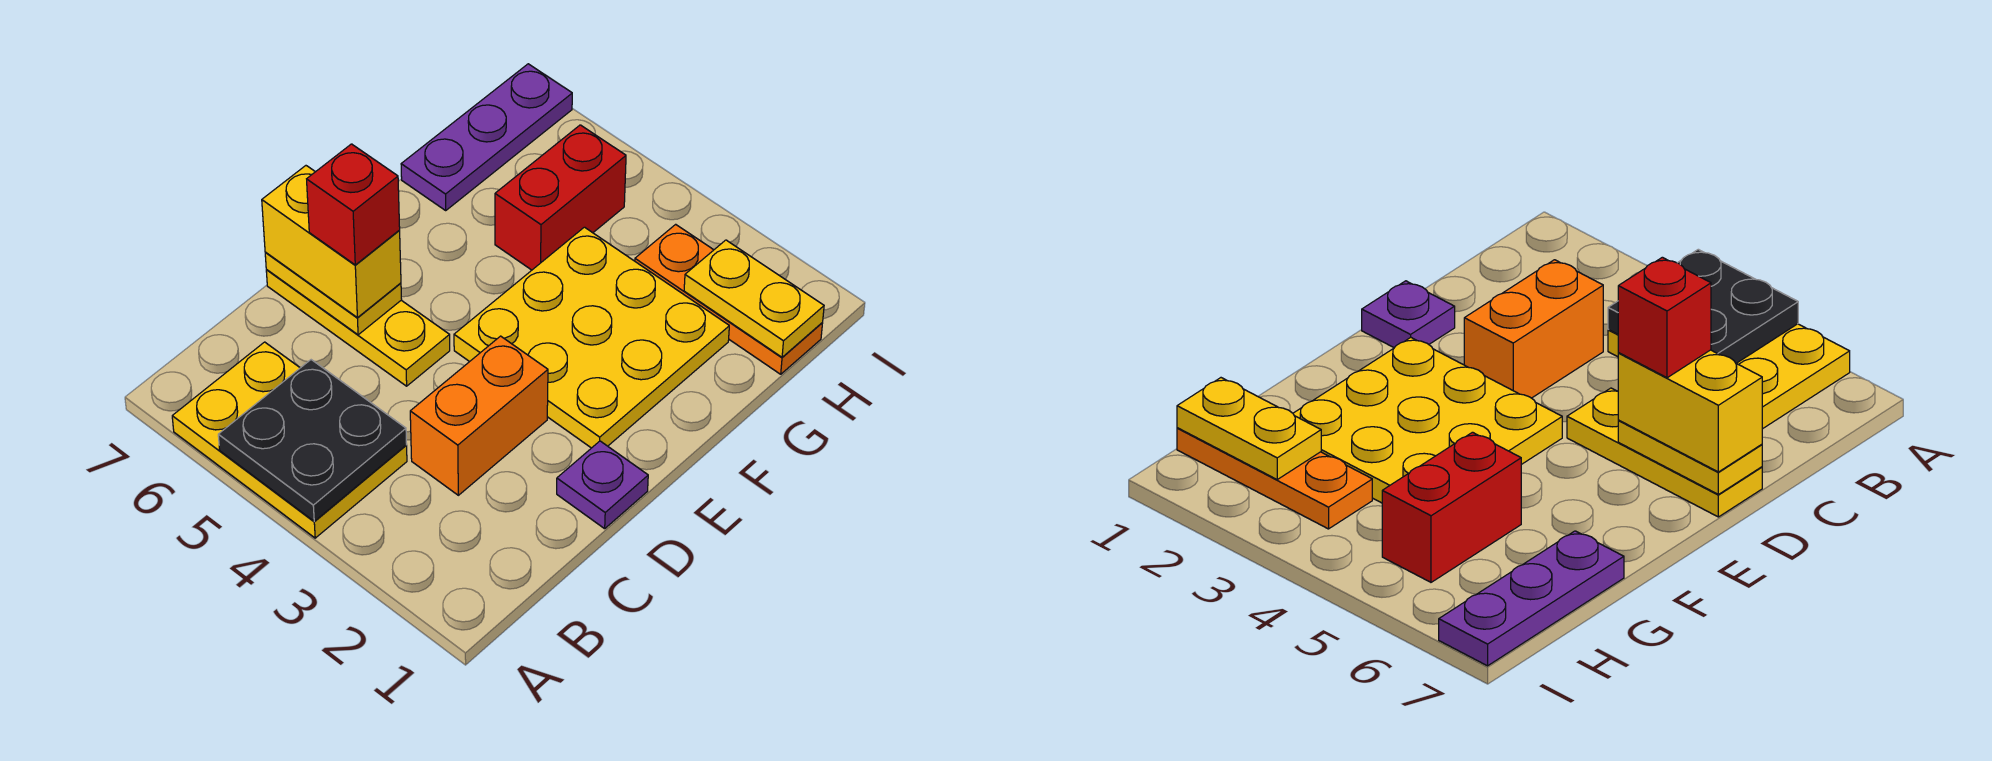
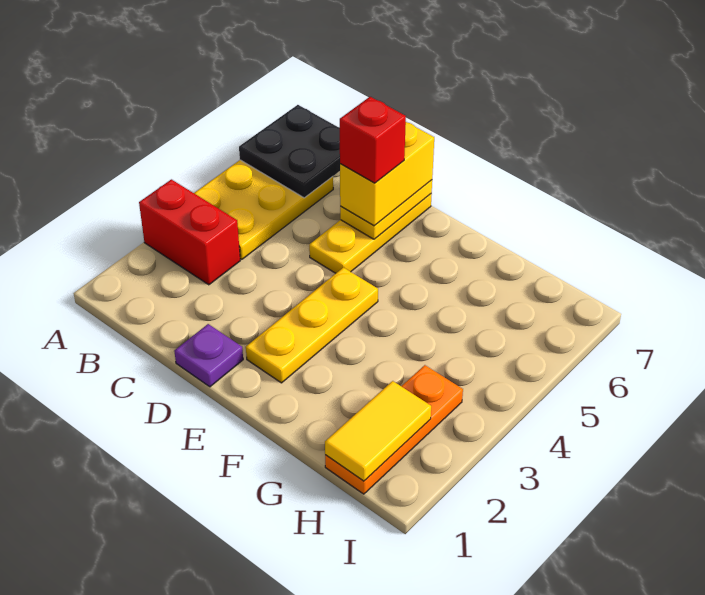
black plate A4:B5 level 2 -> black plate A6:B7 level 2
orange brick C3:D3 level 1 -> none
yellow plate E2:G4 level 1 -> yellow plate E2:E4 level 1
red brick G5:H5 level 1 -> red brick A3:B3 level 1
purple plate G7:I7 level 1 -> none
yellow plate H1:H2 level 2 -> yellow tile H1:H2 level 2

